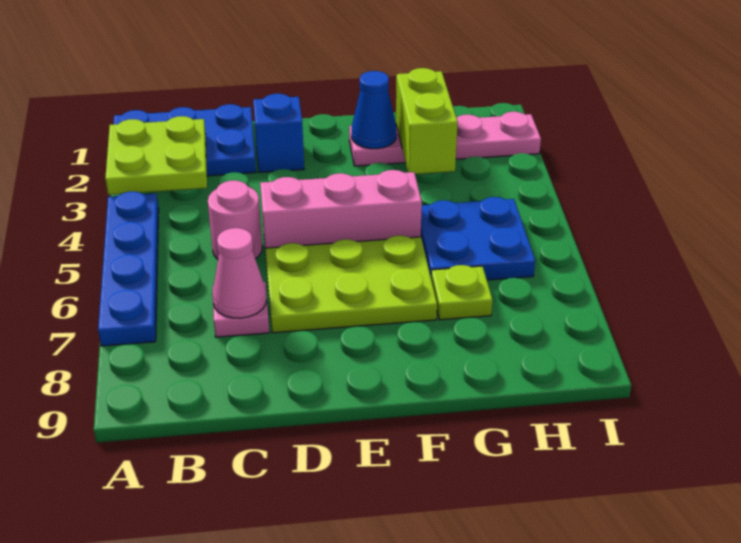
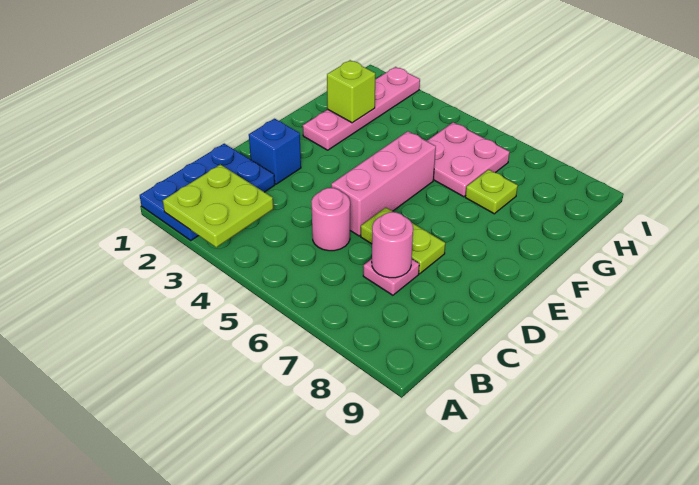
blue plate A4:A7 level 1 -> none
pink cone C7 level 2 -> pink round brick C7 level 2
lime plate D6:F7 level 1 -> lime plate D6:D7 level 1
blue cone F2 level 2 -> none
lime brick G2:G3 level 2 -> lime brick G2 level 2
blue plate G5:H6 level 1 -> pink plate G5:H6 level 1

